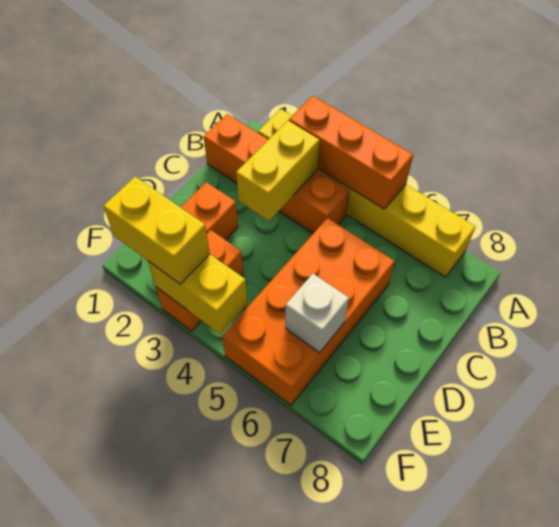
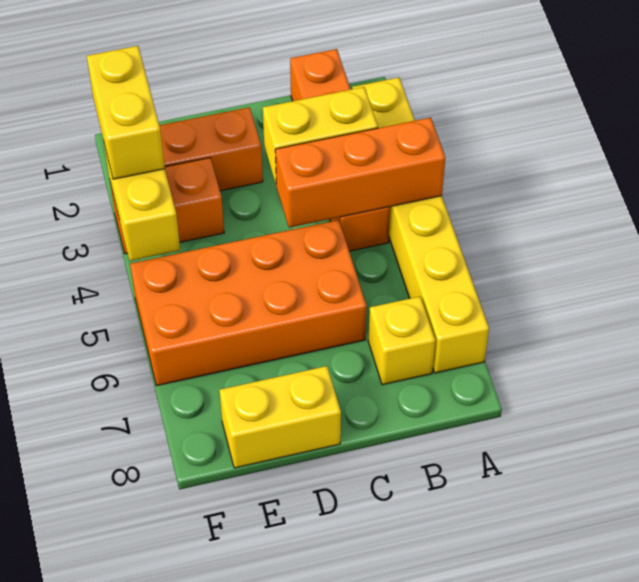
orange brick A3:A5 level 2 -> orange brick A4:C4 level 2
none -> yellow brick B7 level 1
none -> yellow brick D8:E8 level 1
white brick E6 level 2 -> none

